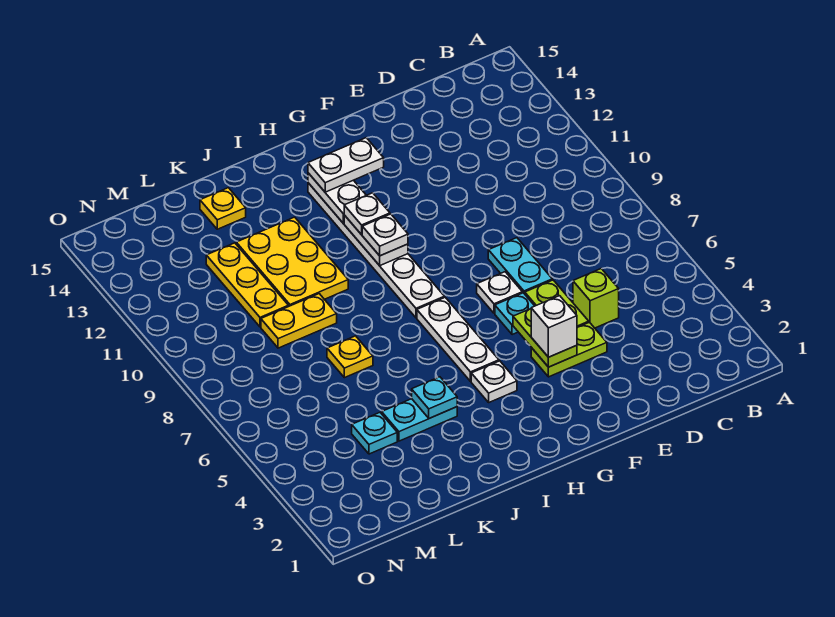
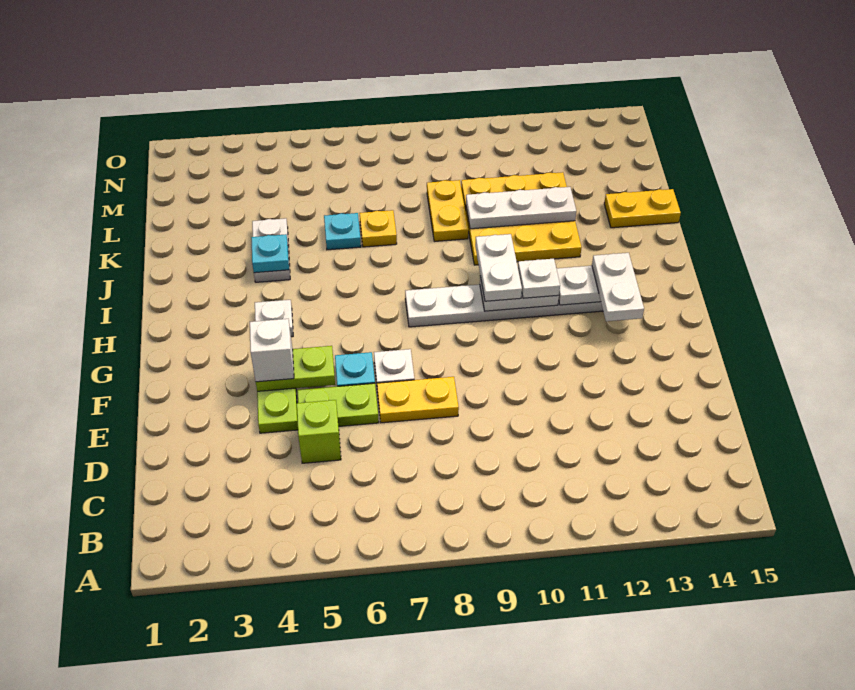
cyan plate E7:E8 level 1 -> yellow plate E7:E8 level 1
white plate H5:H7 level 1 -> white plate K10:K12 level 2
white plate H10 level 3 -> white plate H10:I10 level 3
cyan plate J4:K4 level 1 -> white plate J4:K4 level 1
yellow plate K14 level 1 -> yellow plate K14:K15 level 1
cyan plate L4 level 1 -> cyan plate K6 level 1

